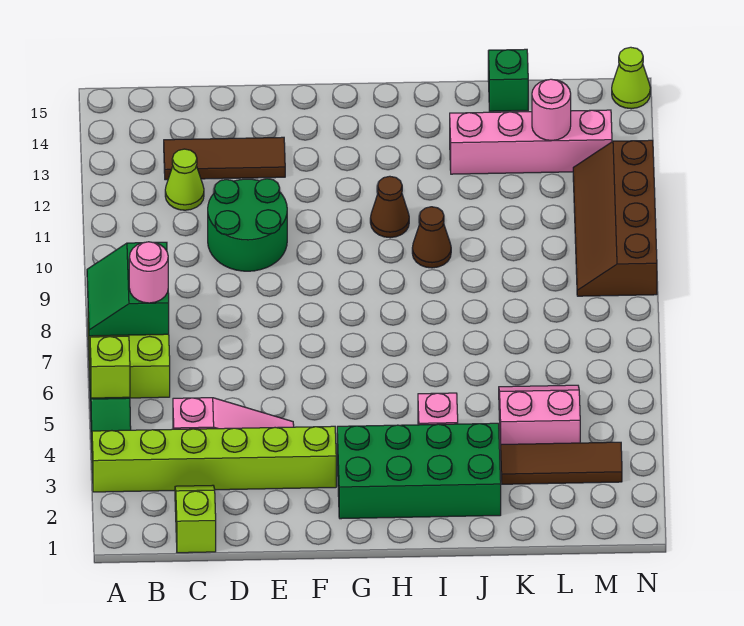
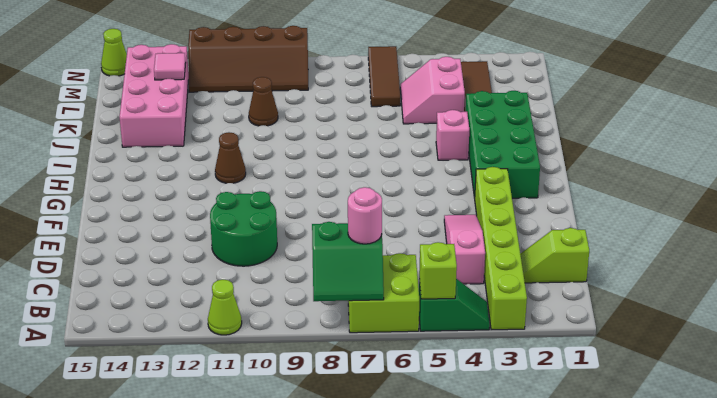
lime cone C12 level 1 -> lime cone A11 level 1
brown tile C13:E13 level 1 -> brown tile L6:N6 level 1
brown cone I10 level 1 -> brown cone K10 level 1
pink brick J13:M13 level 1 -> pink brick J13:M14 level 1
green brick K15 level 1 -> none
pink round brick L13 level 2 -> pink tile L13 level 2

